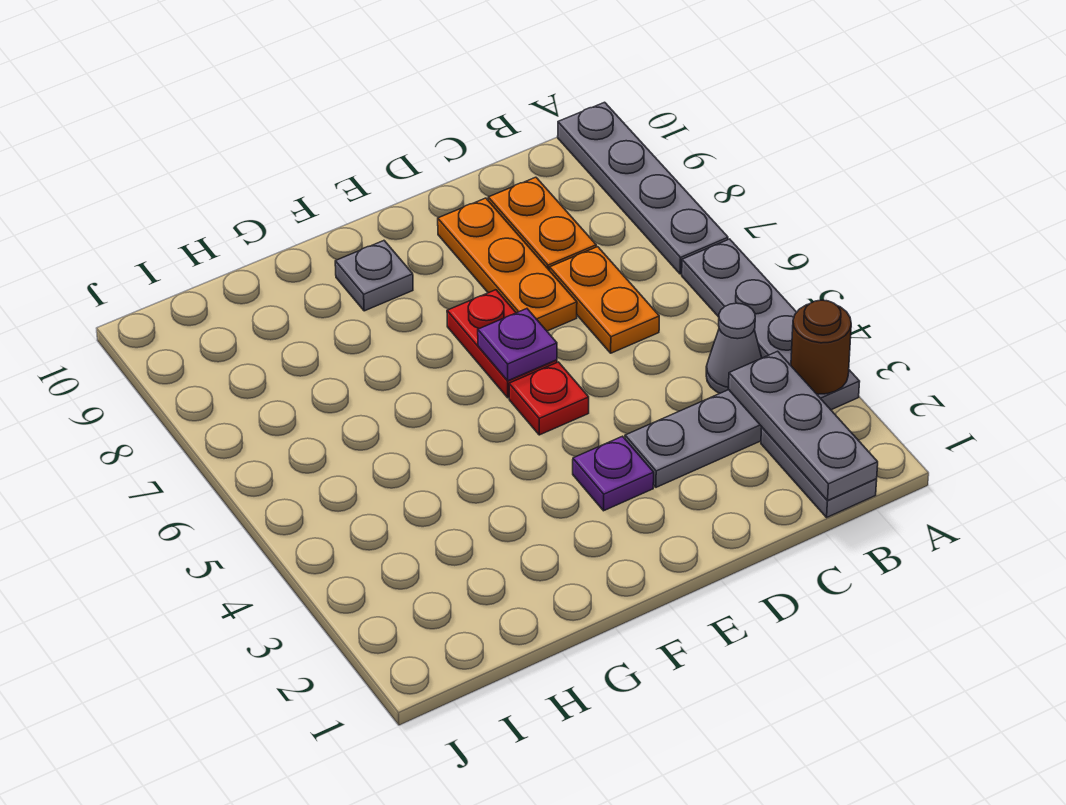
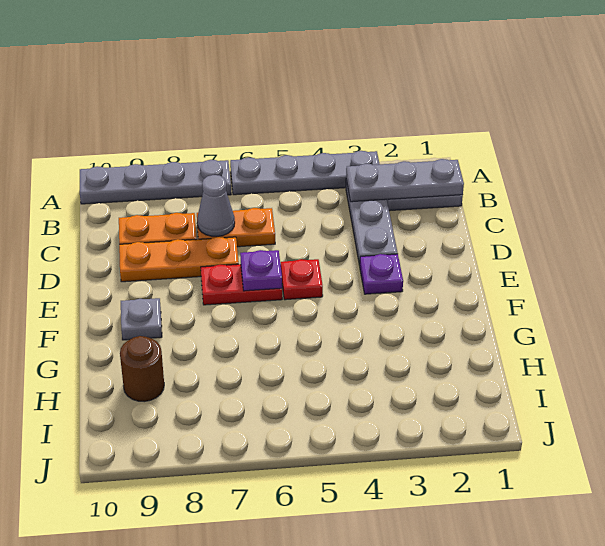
brown round brick A3 level 2 -> brown round brick H9 level 1
grey cone B4 level 1 -> grey cone C7 level 2

